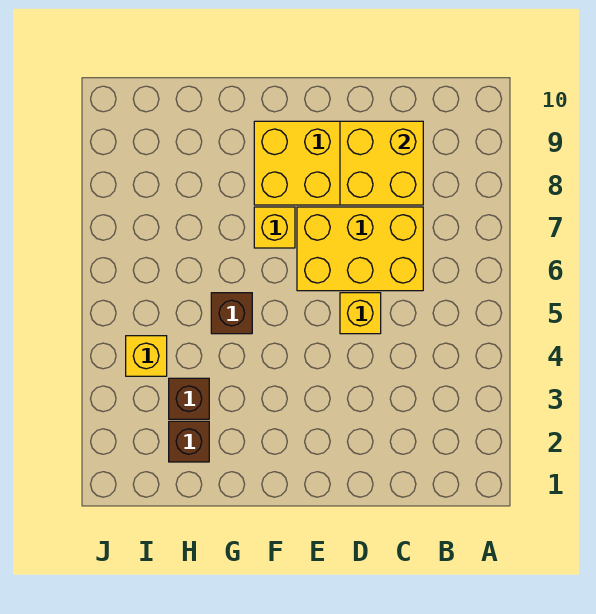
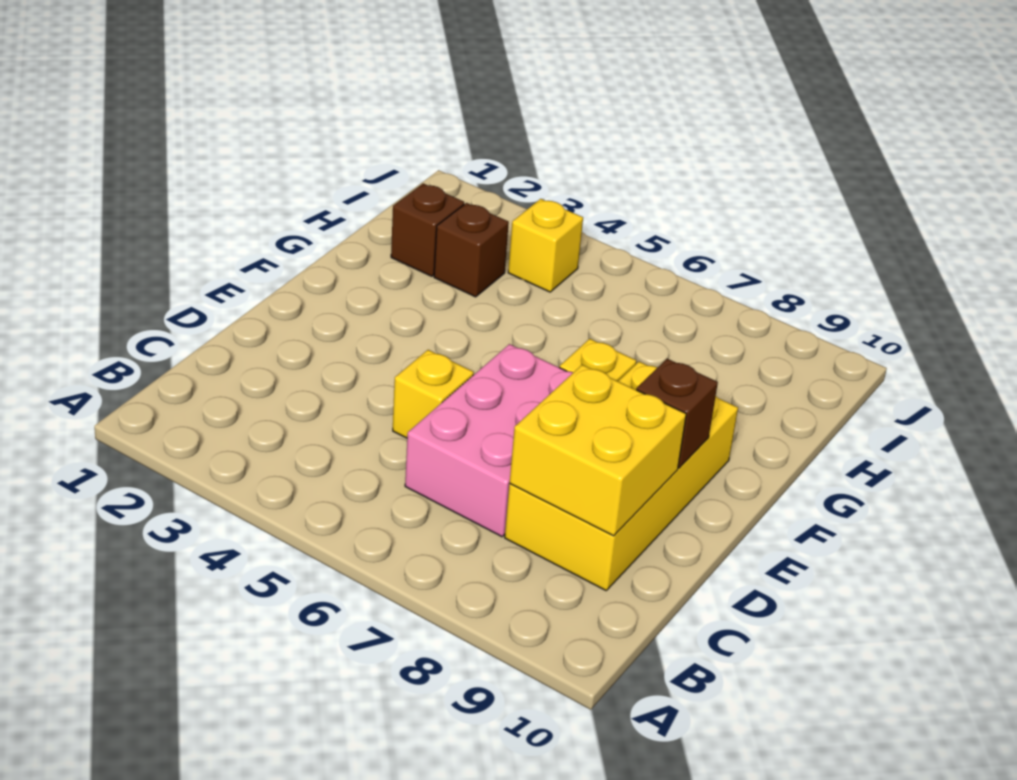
yellow brick C6:E7 level 1 -> pink brick C6:E7 level 1
brown brick G5 level 1 -> brown brick E9 level 2

